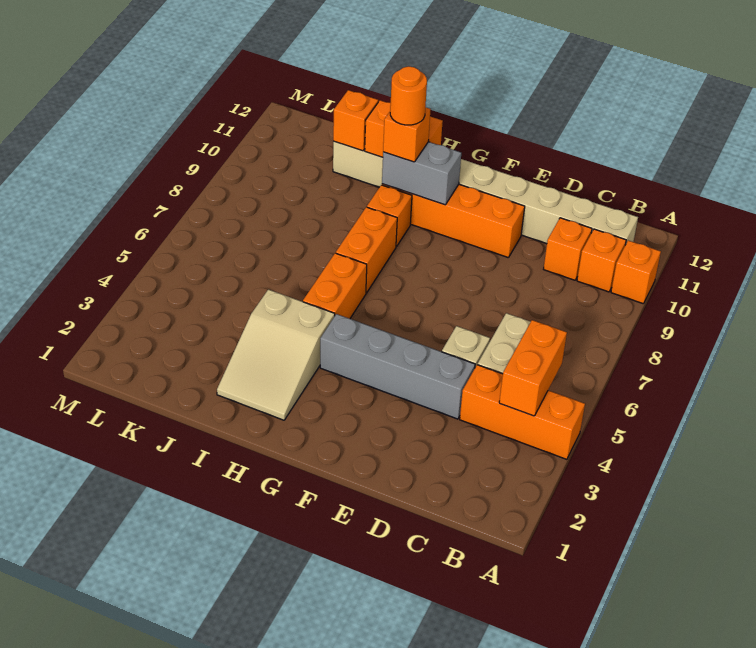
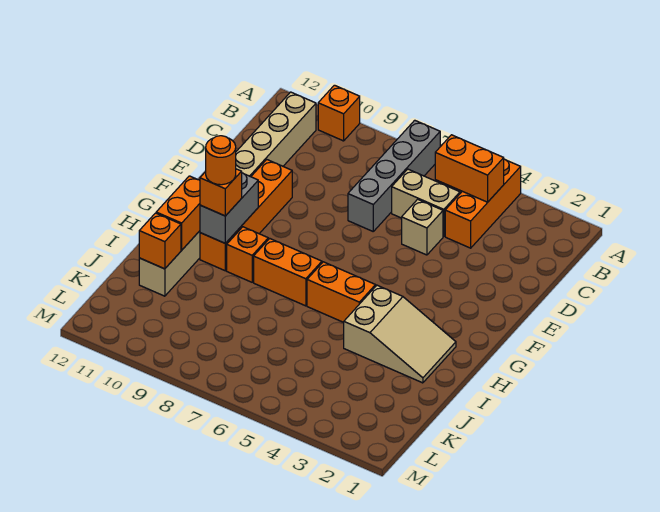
orange brick B10 level 1 -> none
orange brick C10 level 1 -> none
grey brick D4:G4 level 1 -> grey brick A7:D7 level 1

